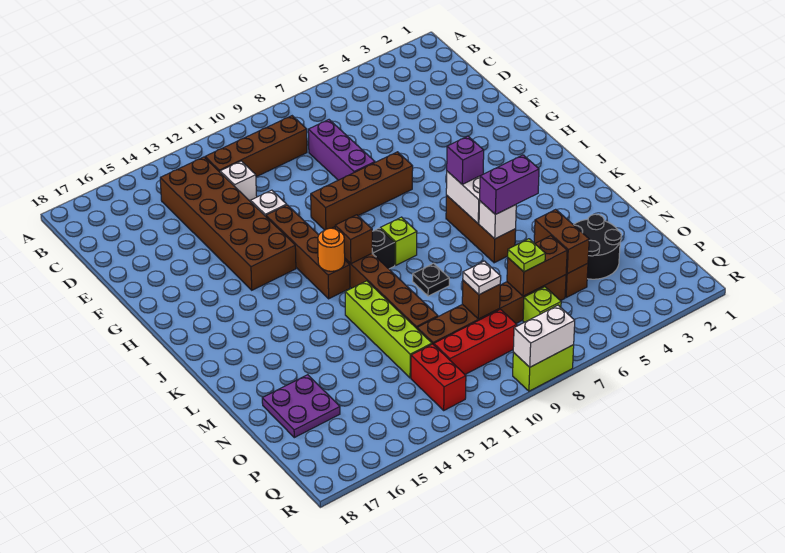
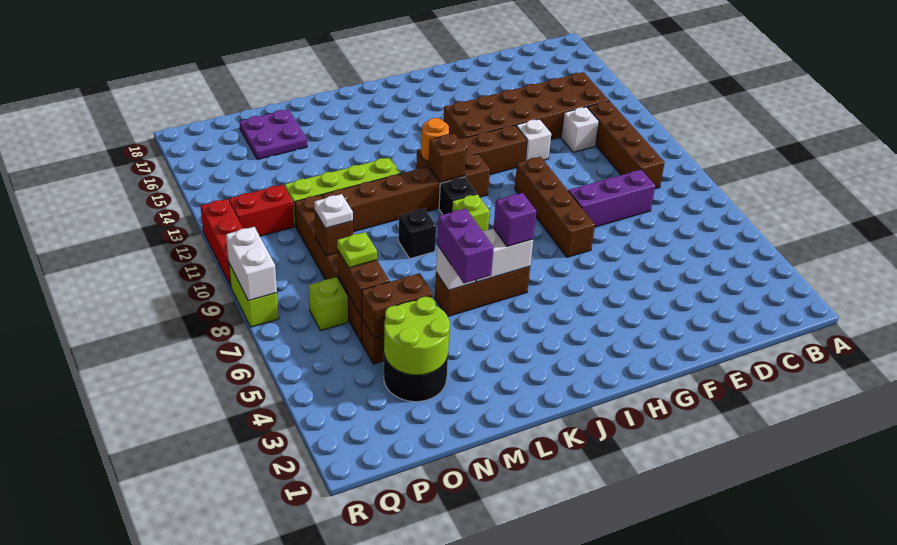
black plate L9 level 1 -> black brick L9 level 1
none -> lime round brick N3:O4 level 2
red brick P9:P11 level 1 -> red brick R10:R12 level 1

